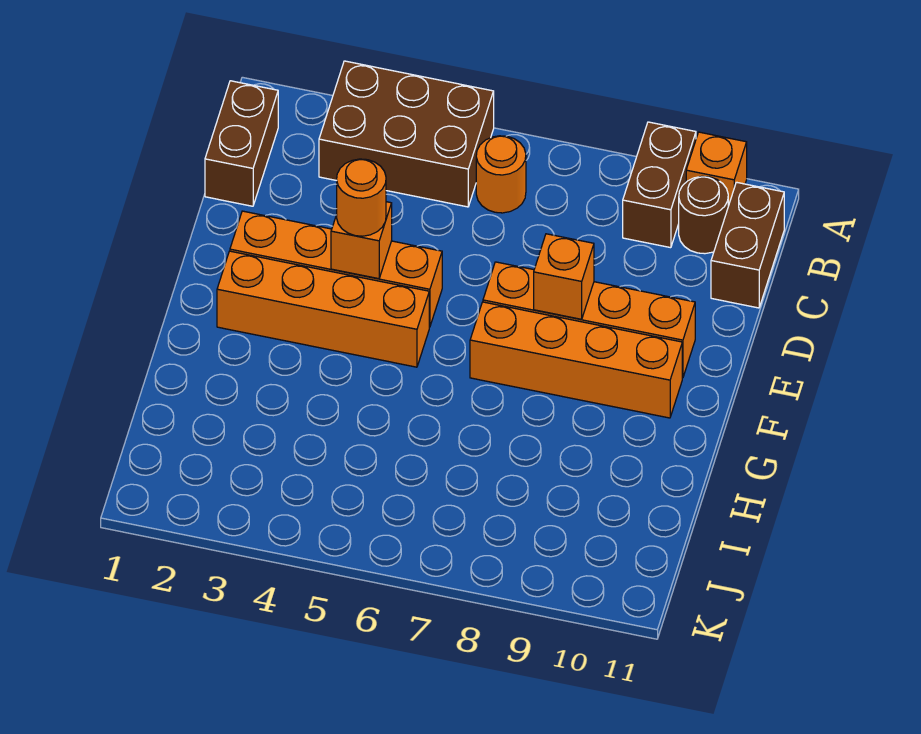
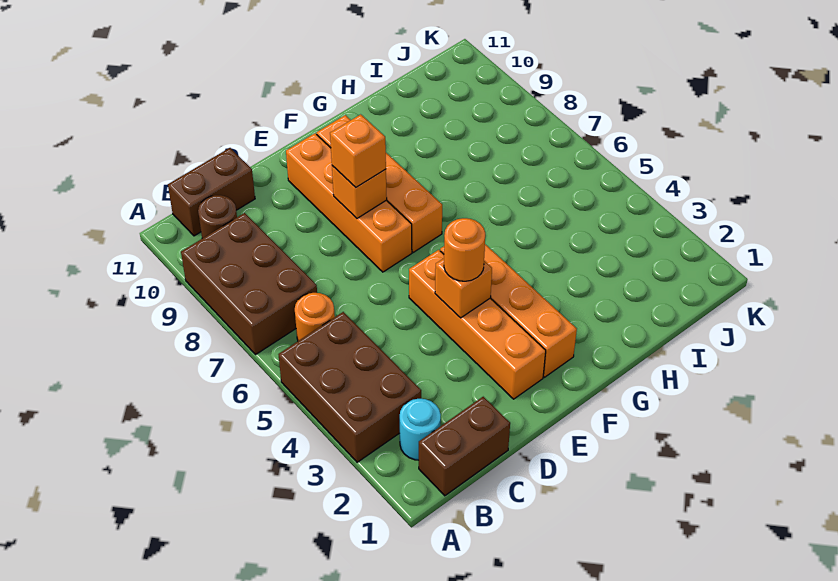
brown brick A9:B9 level 1 -> brown brick A7:B9 level 1
orange brick A10 level 1 -> orange brick E8 level 3
none -> cyan round brick B2 level 1

